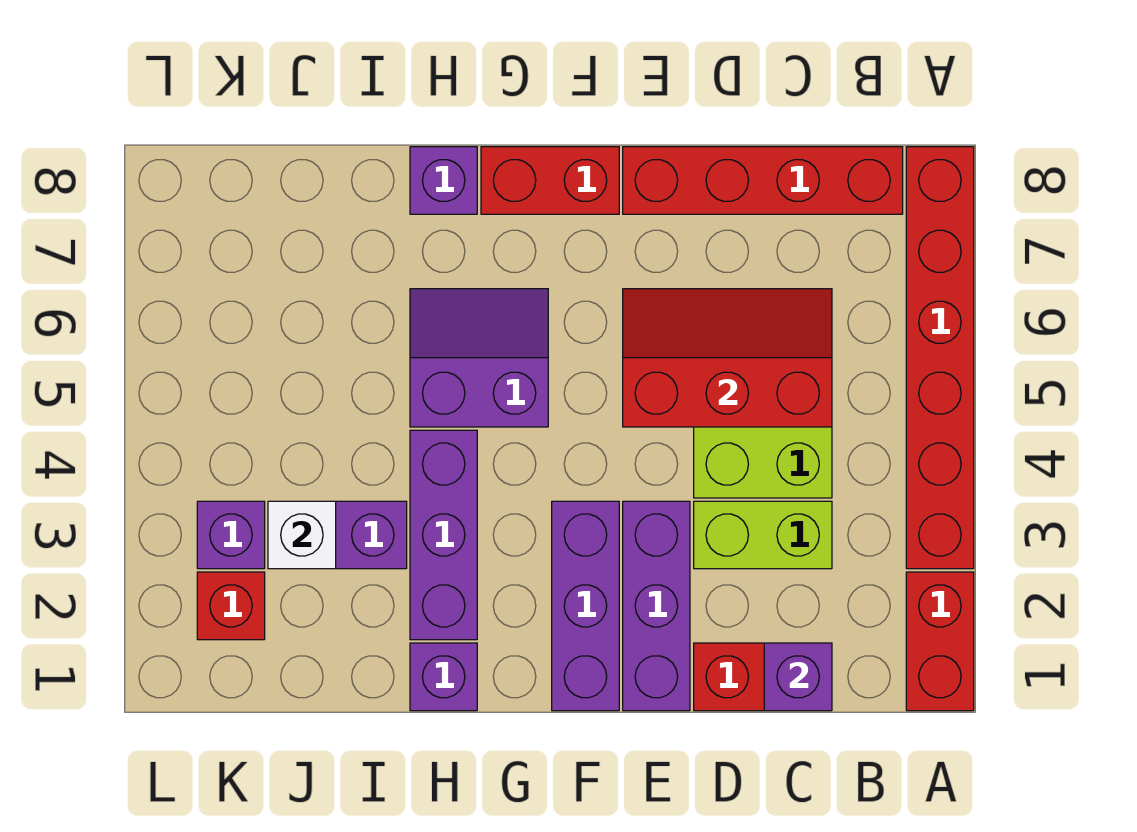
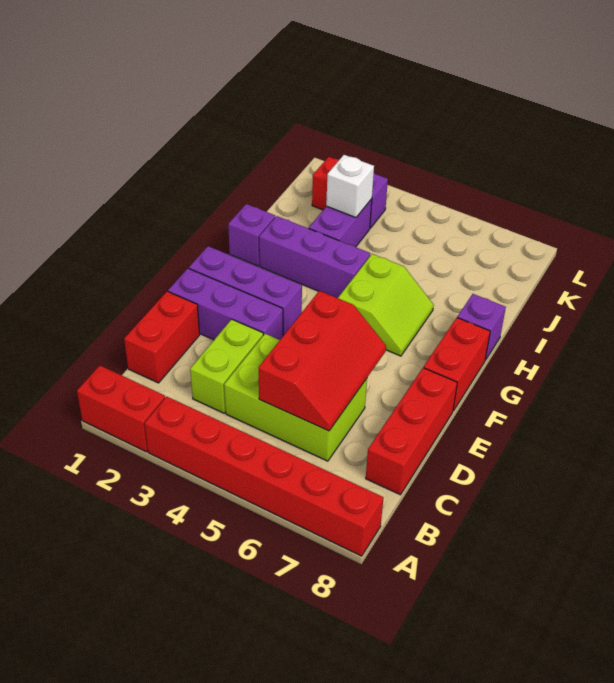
red brick B8:E8 level 1 -> red brick C8:E8 level 1
purple brick C1 level 2 -> none
purple slope G5:H6 level 1 top 5 -> lime slope G5:H6 level 1 top 5

